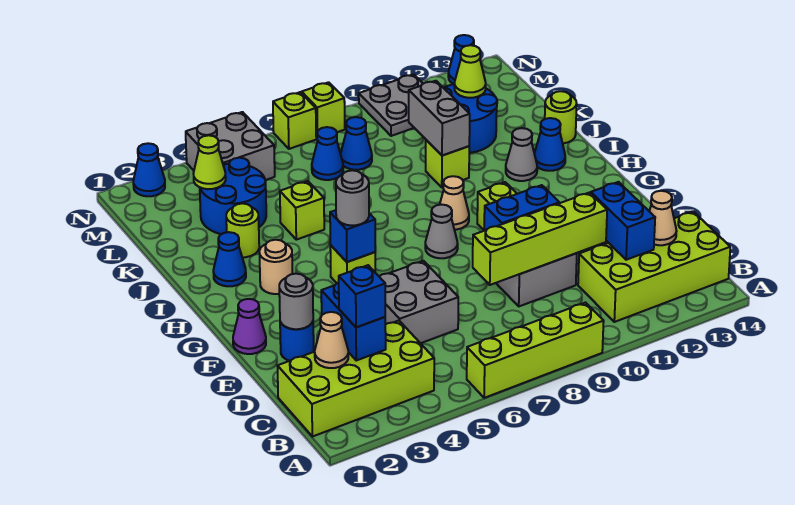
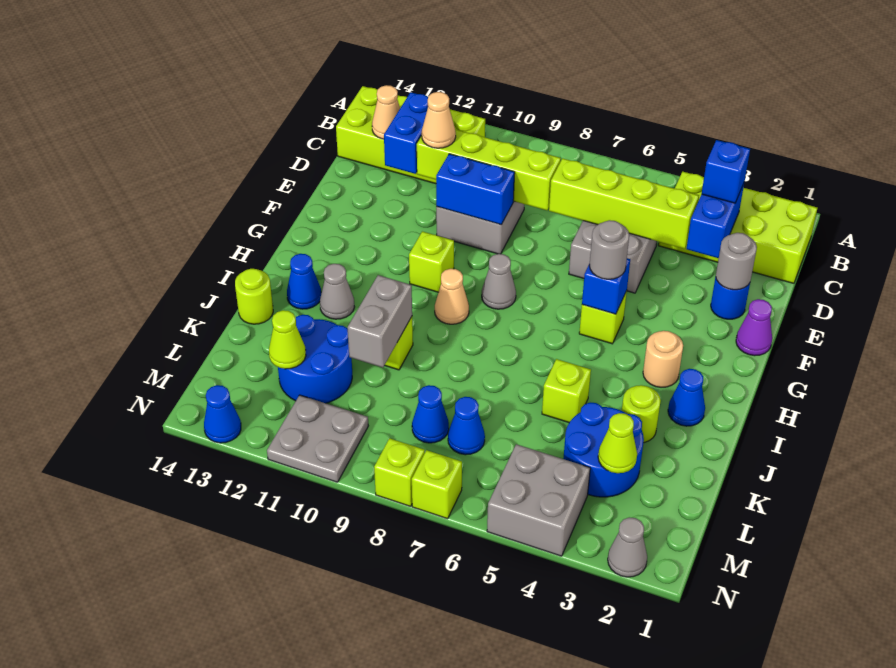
lime brick A6:A9 level 1 -> lime brick D4:D7 level 2
tan cone C2 level 2 -> tan cone D11 level 3
blue cone N2 level 1 -> grey cone N2 level 1

